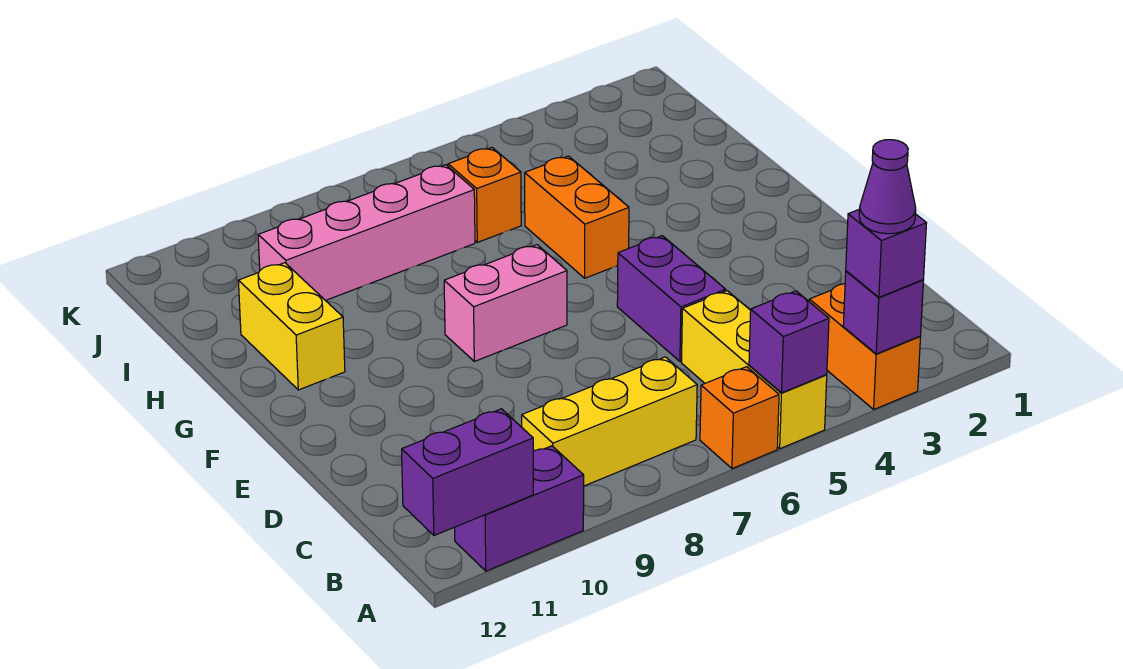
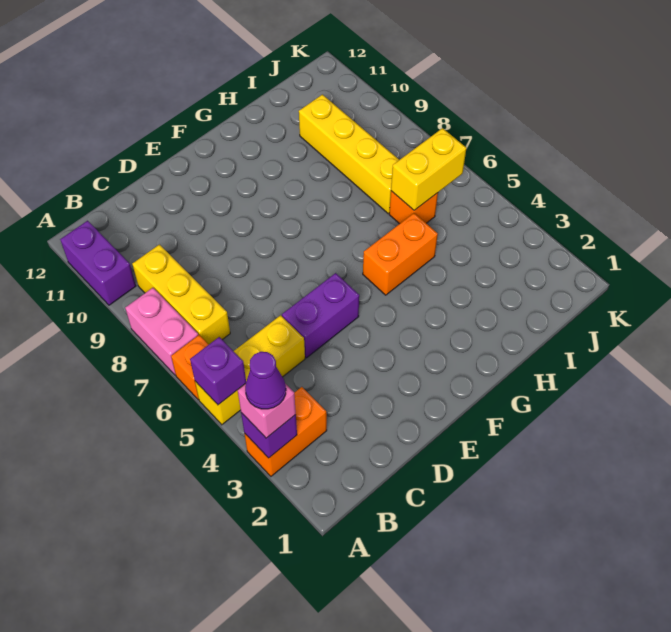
purple brick A3 level 3 -> pink brick A3 level 3
purple brick A11:A12 level 2 -> none
pink brick F7:F8 level 1 -> pink brick A7:A8 level 1
yellow brick G11:H11 level 1 -> yellow brick I6:J6 level 2
pink brick I7:I10 level 1 -> yellow brick I7:I10 level 1

